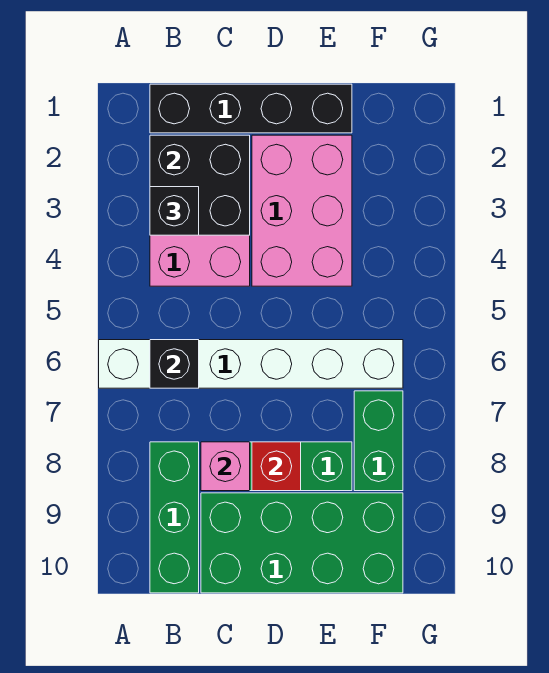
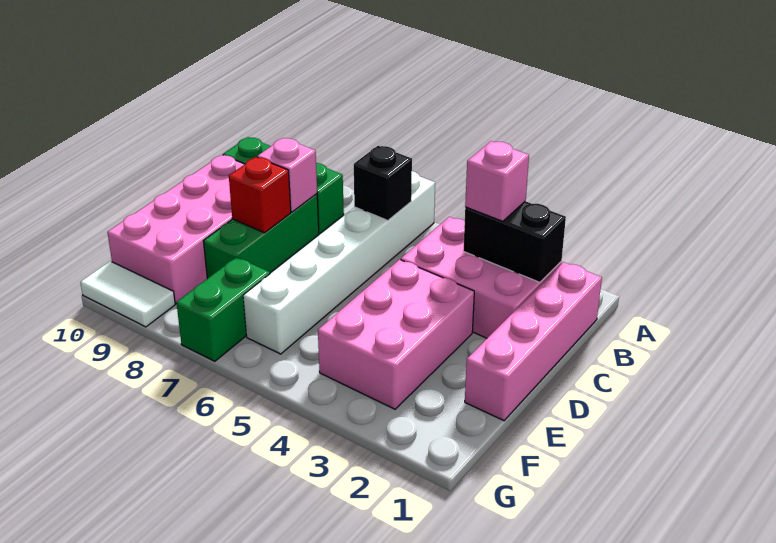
black brick B1:E1 level 1 -> pink brick B1:E1 level 1
black brick B2:C3 level 2 -> black brick B2:B3 level 2
black brick B3 level 3 -> pink brick B3 level 3
green brick C9:F10 level 1 -> pink brick C9:F10 level 1
pink brick D2:E4 level 1 -> pink brick D3:F4 level 1
green brick F7:F8 level 1 -> green brick F7:G7 level 1
none -> white tile G9:G10 level 1

